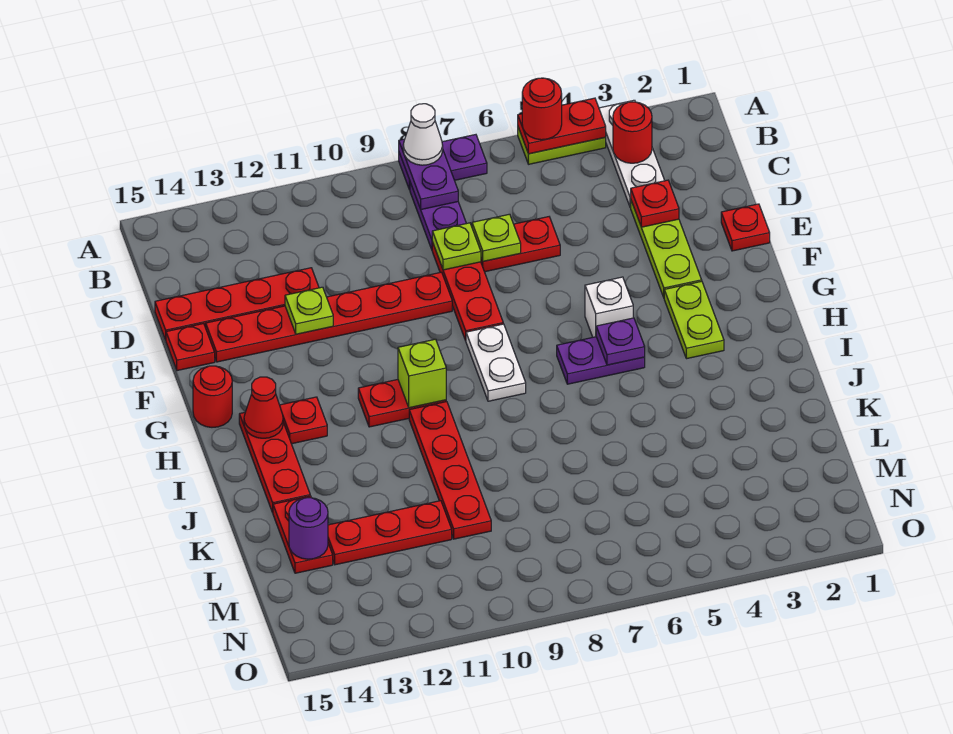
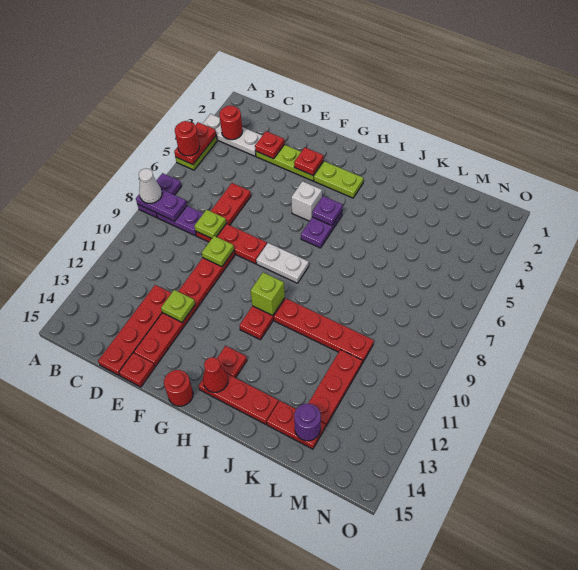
lime plate D7 level 2 -> lime plate E9 level 2
red plate E1 level 1 -> red plate F3 level 2

